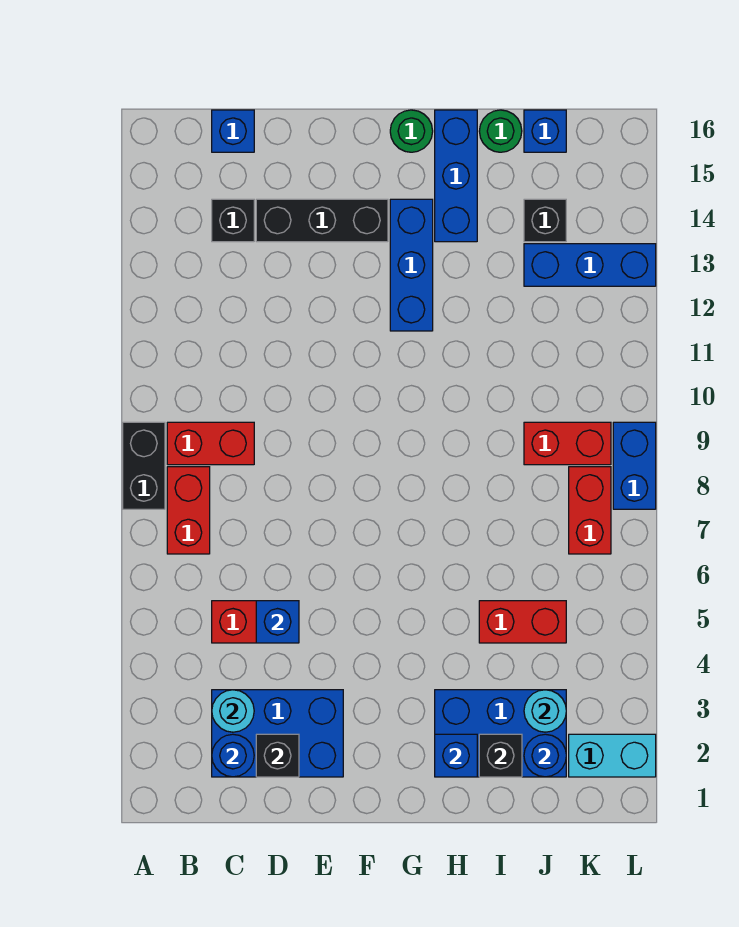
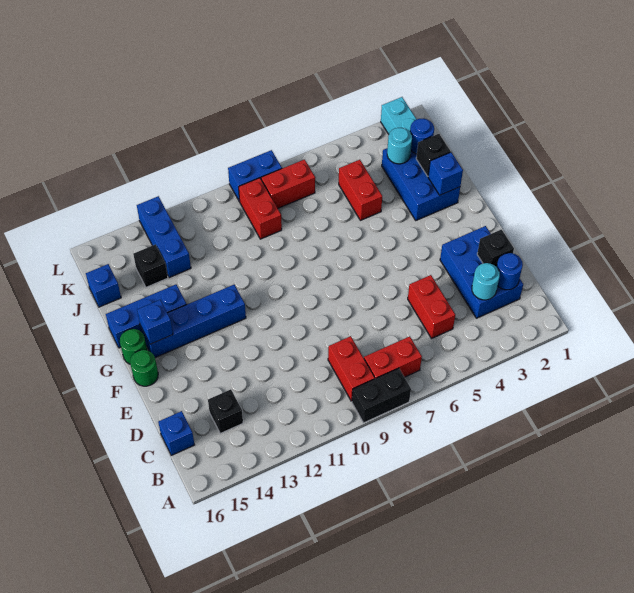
blue brick D5 level 2 -> blue brick G15 level 2
black brick D14:F14 level 1 -> none
blue brick G12:G14 level 1 -> blue brick G12:G15 level 1
green round brick I16 level 1 -> green round brick F16 level 1

